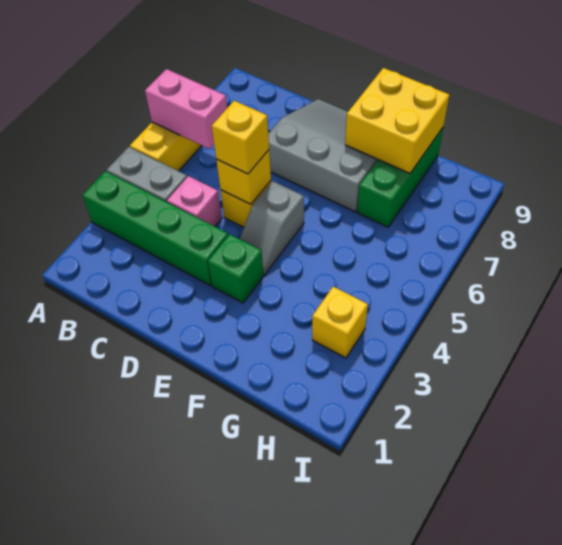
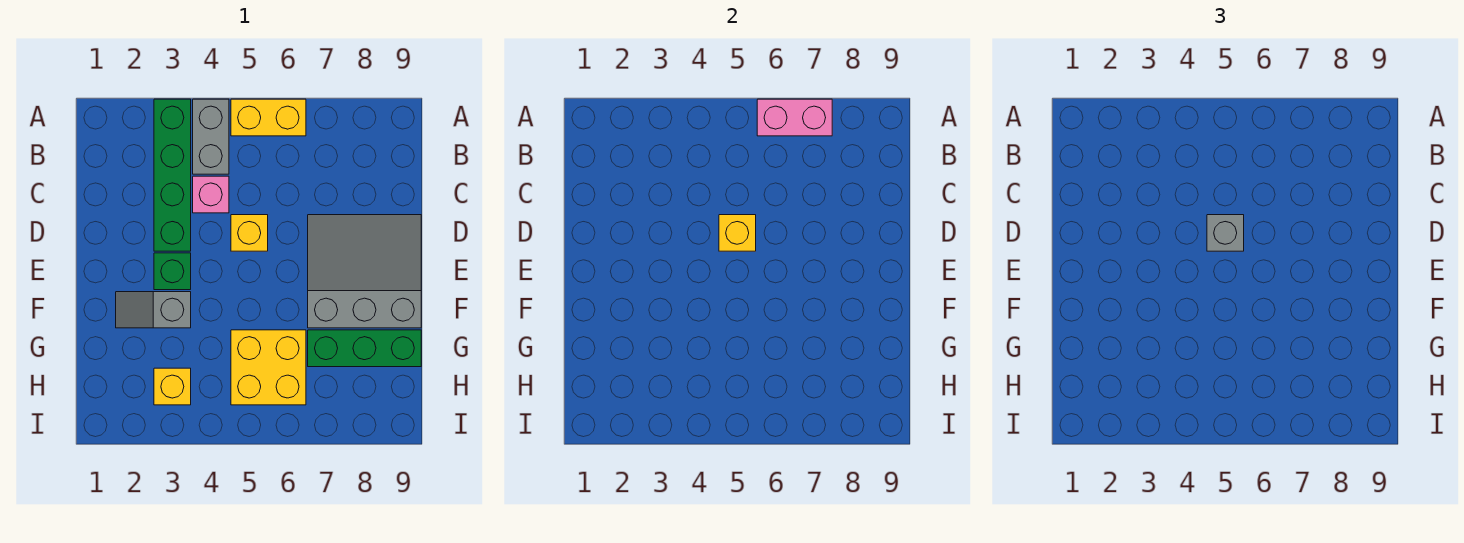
pink brick A6:B6 level 2 -> pink brick A6:A7 level 2
yellow brick D5 level 3 -> grey brick D5 level 3
grey slope D7:F9 level 1 top 7 -> grey slope D7:F9 level 1 top F
grey slope E4:E5 level 1 top 5 -> grey slope F2:F3 level 1 top 3
yellow brick F8:G9 level 2 -> yellow brick G5:H6 level 1

